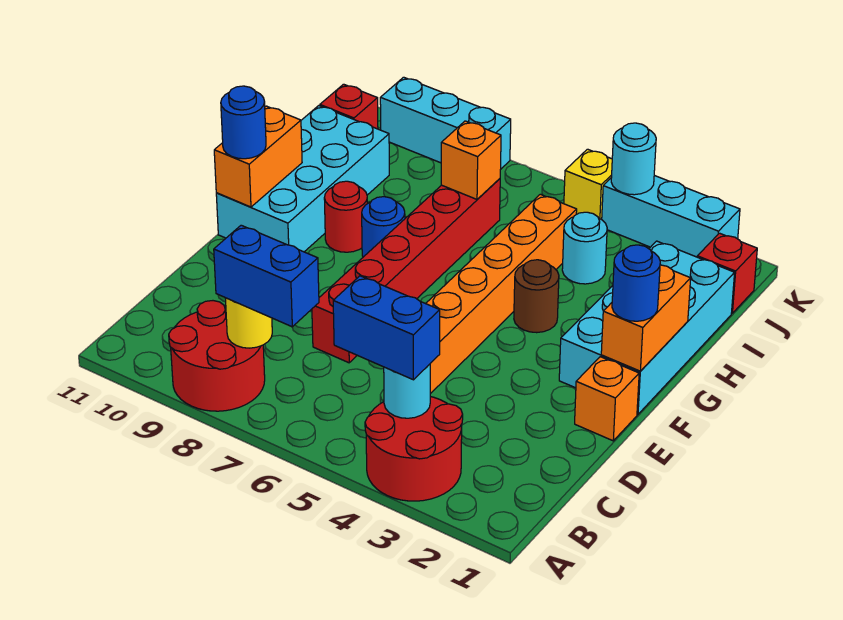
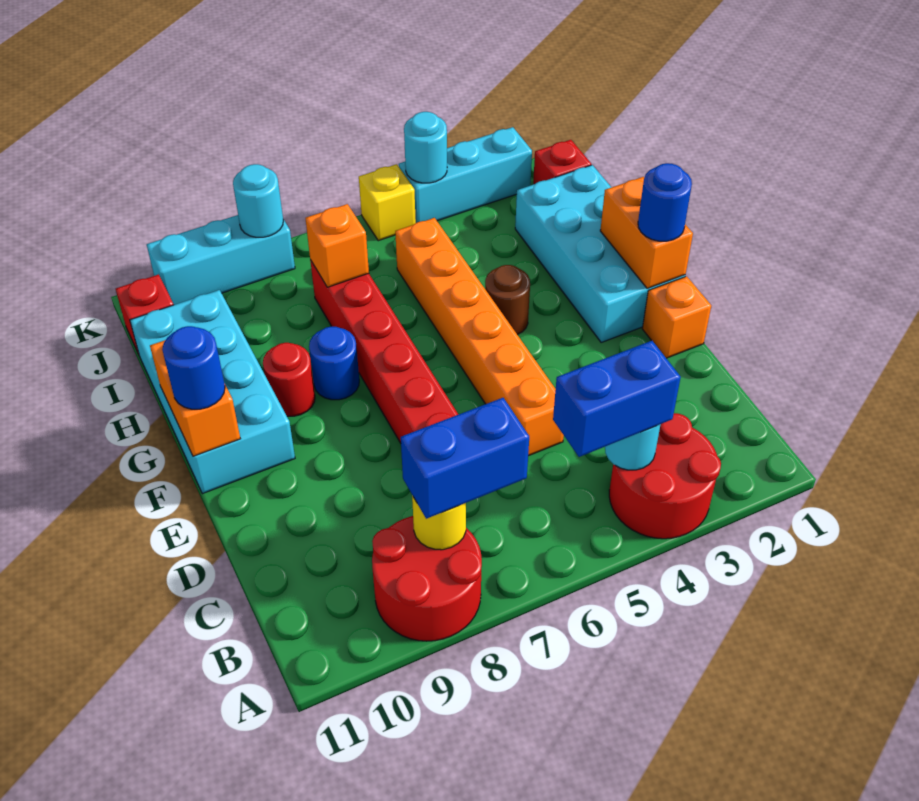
cyan round brick I4 level 1 -> cyan round brick K8 level 2

